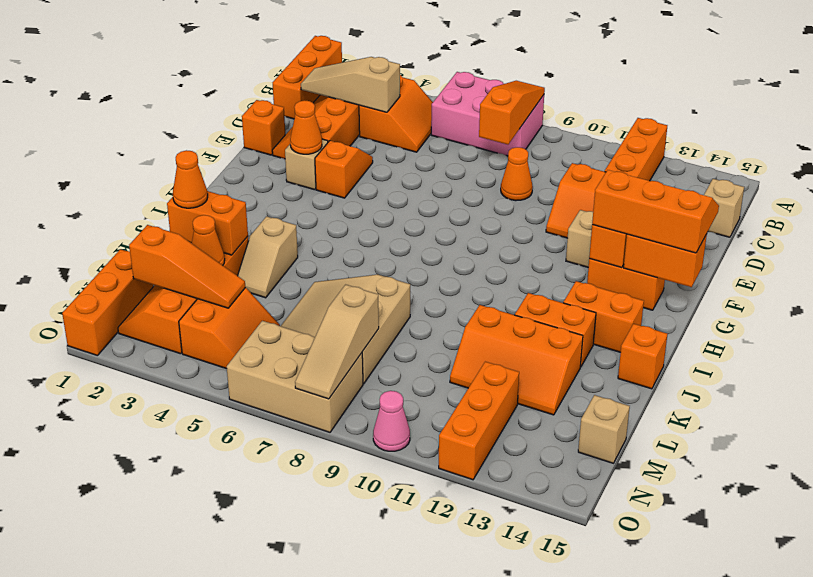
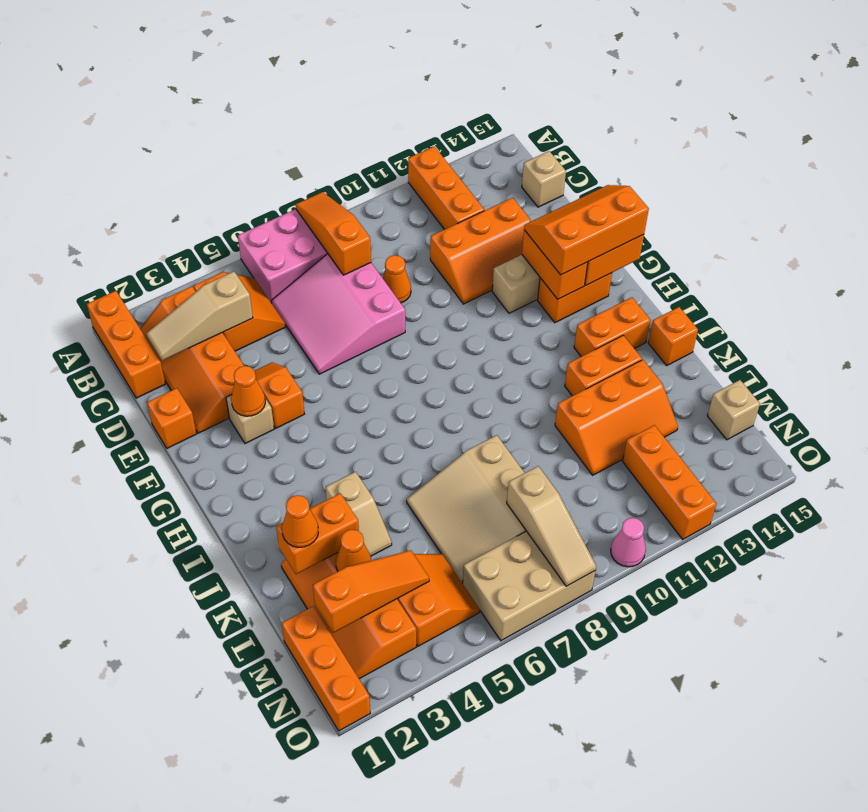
none -> pink slope C6:E8 level 1 top 8

